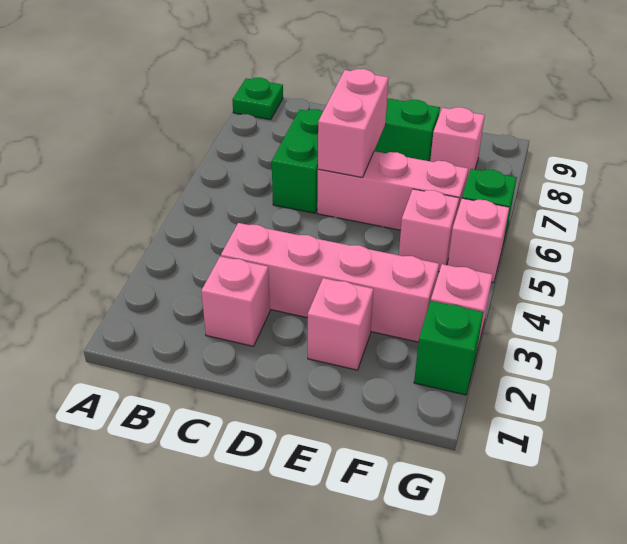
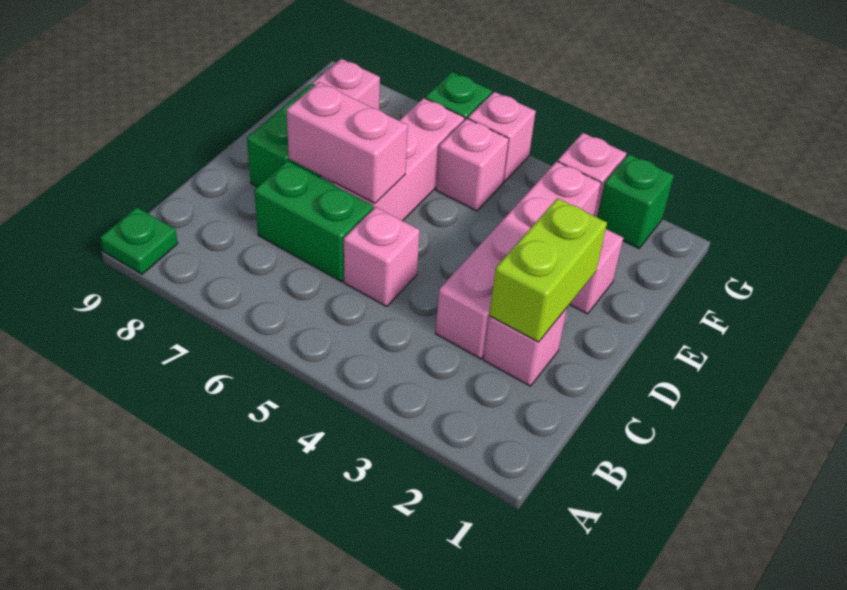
none -> lime brick C2:D2 level 2
none -> pink brick C5 level 1

